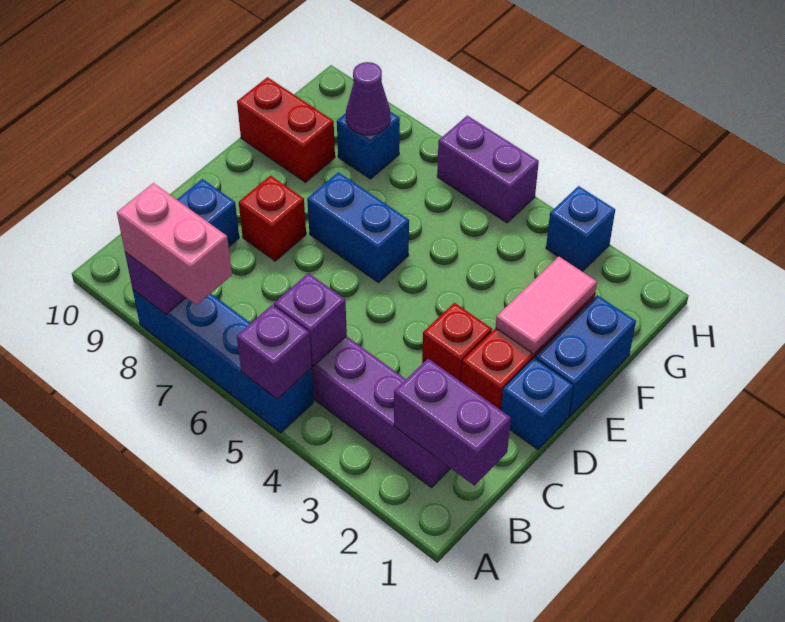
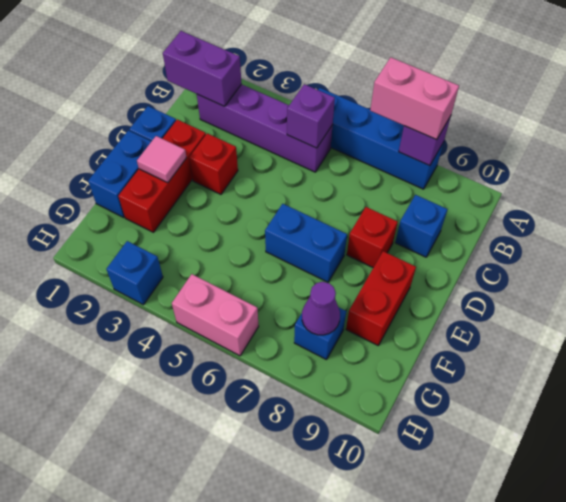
purple brick A5 level 2 -> none
pink tile E2:F2 level 2 -> pink tile E2 level 2
red brick F9:F10 level 1 -> red brick E9:F9 level 1
purple brick H5:H6 level 1 -> pink brick H5:H6 level 1

